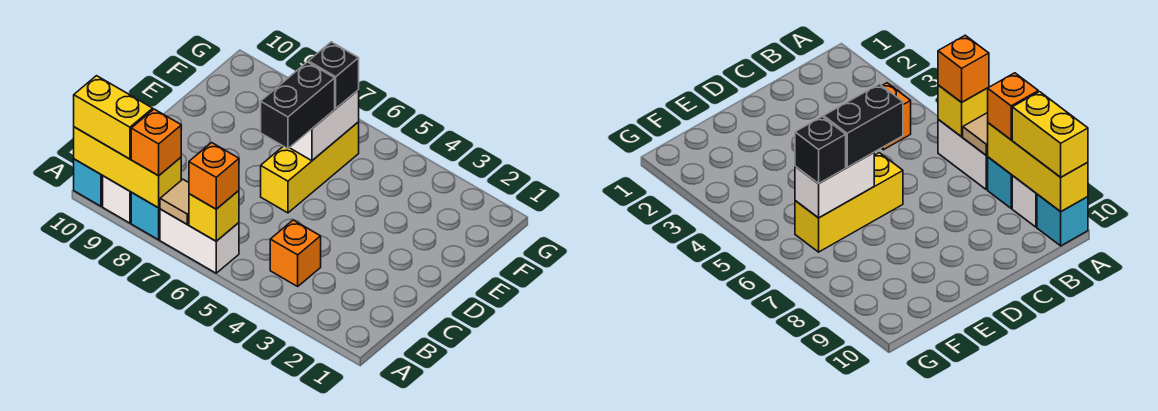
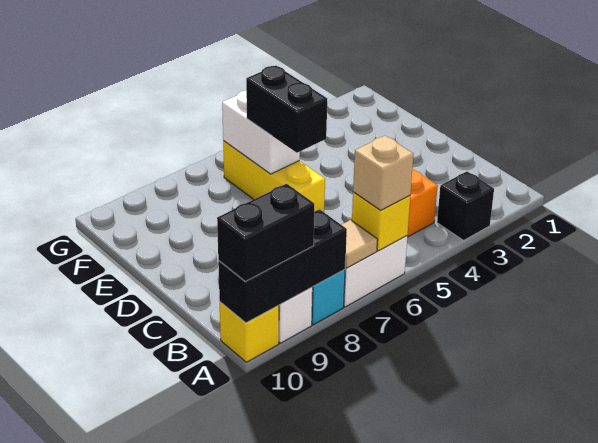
orange brick A6 level 3 -> tan brick A6 level 3
yellow brick A8:A10 level 2 -> black brick A8:A10 level 2
orange brick A8 level 3 -> none
yellow brick A9:A10 level 3 -> black brick A9:A10 level 3
cyan brick A10 level 1 -> yellow brick A10 level 1
black brick F6 level 3 -> black brick A3 level 1

